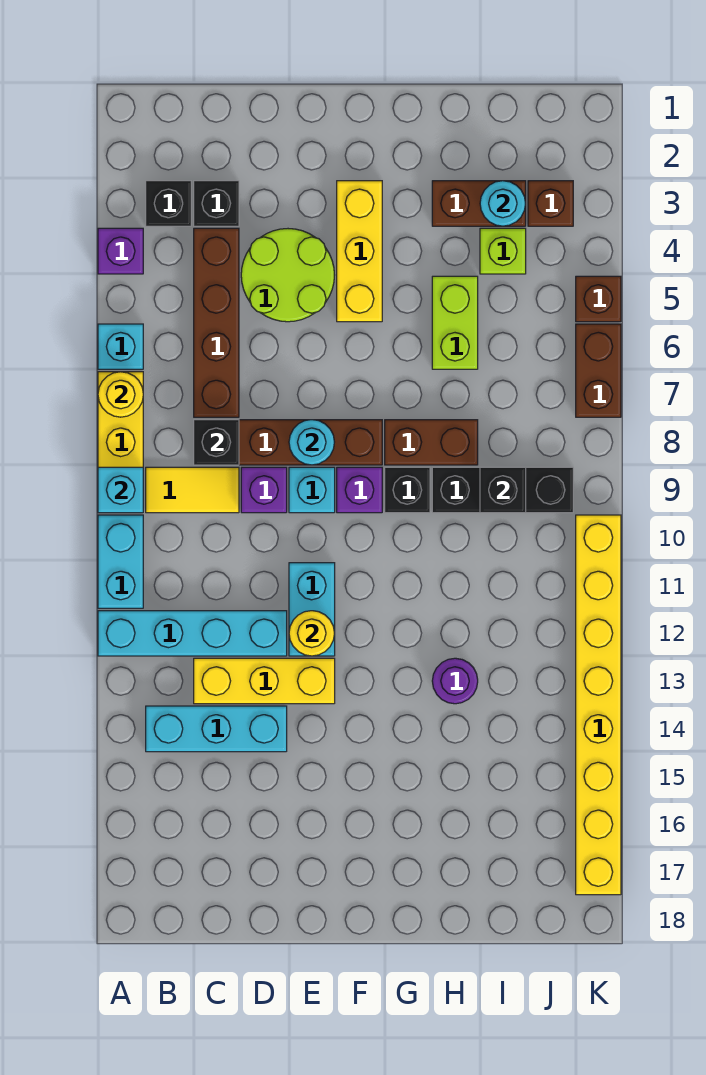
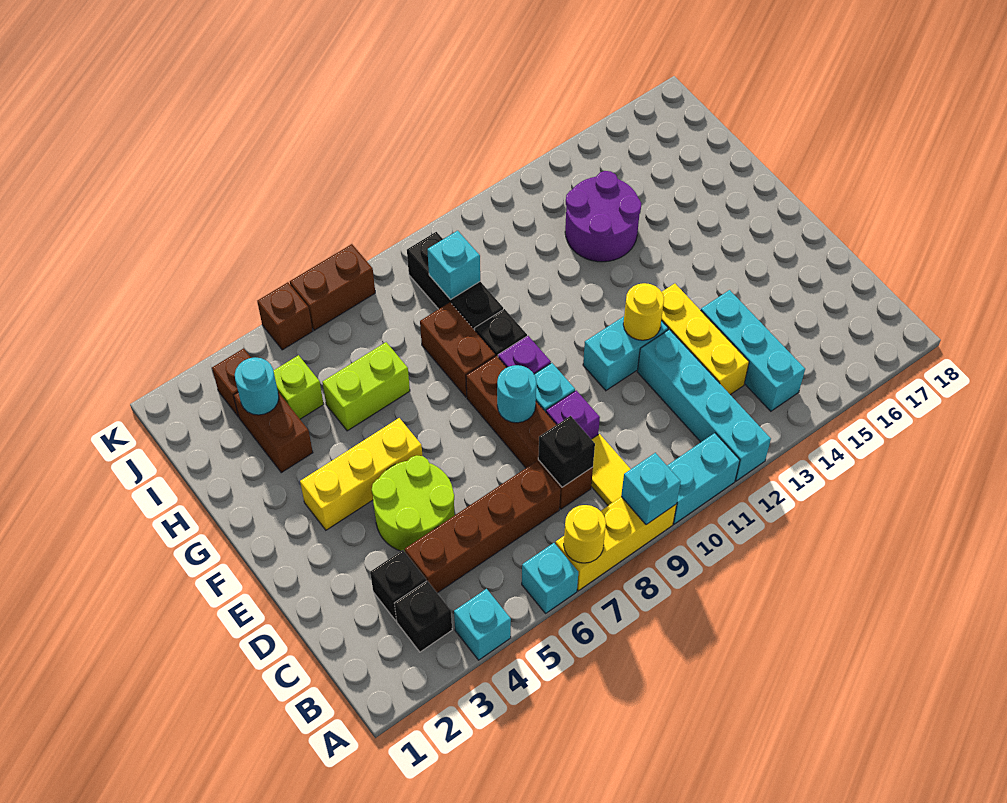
purple brick A4 level 1 -> cyan brick A4 level 1
purple round brick H13 level 1 -> purple round brick H13:I14 level 1
black brick I9 level 2 -> cyan brick I9 level 2
yellow brick K10:K17 level 1 -> none

